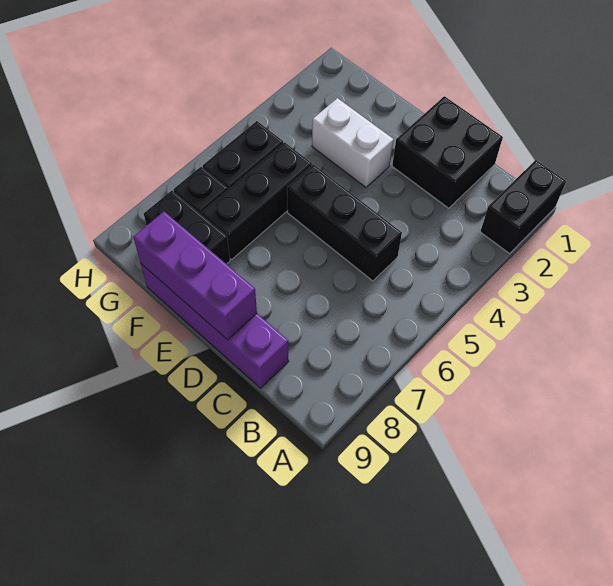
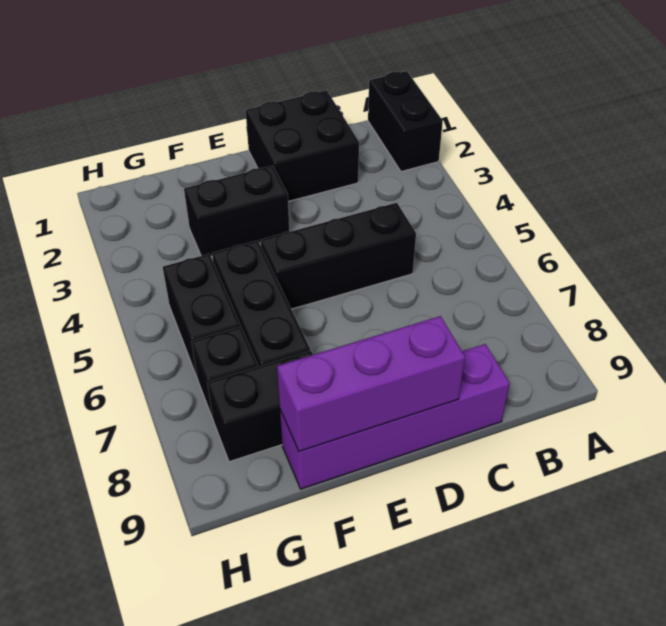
white brick E3:F3 level 1 -> black brick E3:F3 level 1

